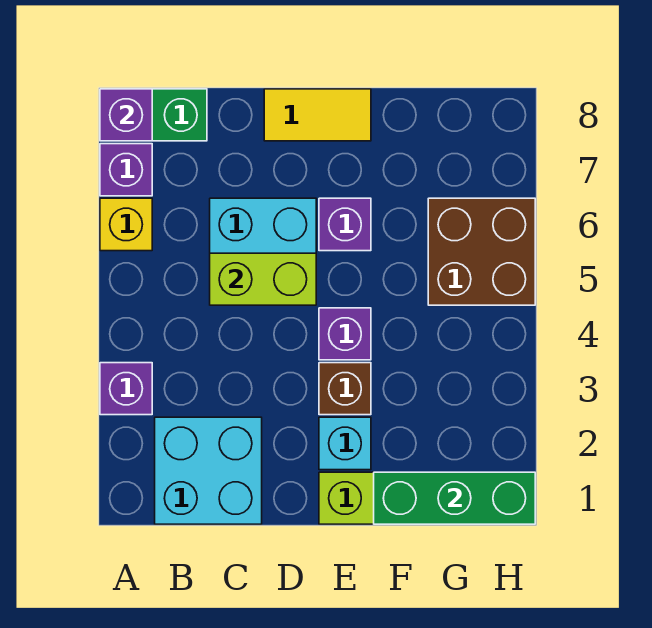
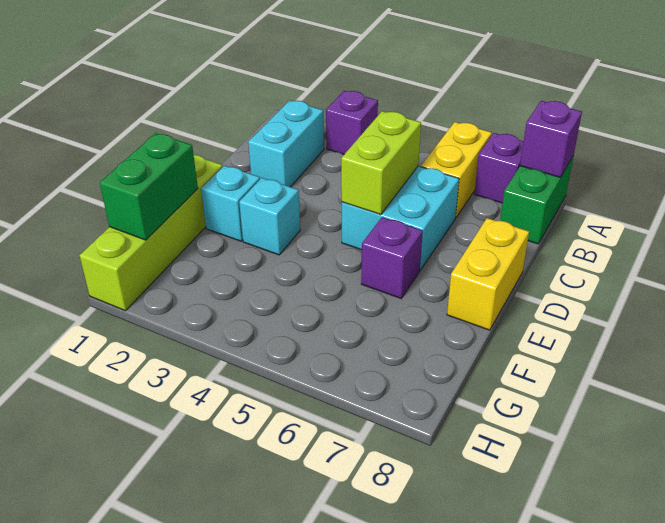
yellow brick A6 level 1 -> yellow brick A6:B6 level 1
cyan brick B1:C2 level 1 -> cyan brick B2:C2 level 1
yellow tile D8:E8 level 1 -> yellow brick D8:E8 level 1
brown brick E3 level 1 -> cyan brick E3 level 1
purple brick E4 level 1 -> none
green brick F1:H1 level 2 -> green brick F1:G1 level 2
brown brick G5:H6 level 1 -> none

